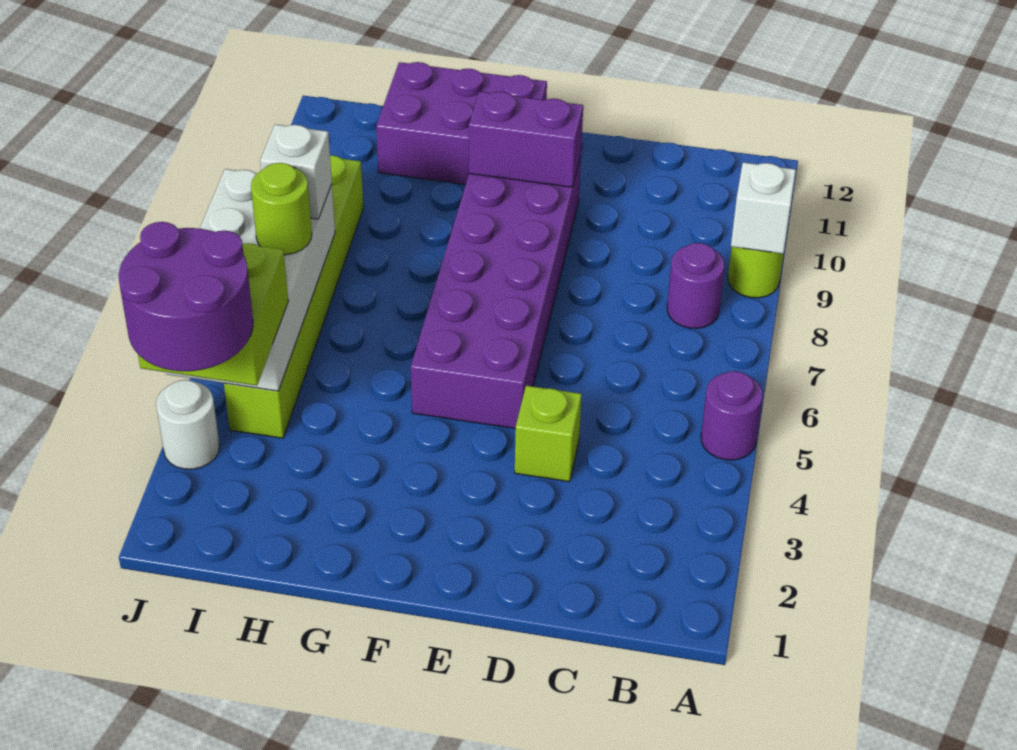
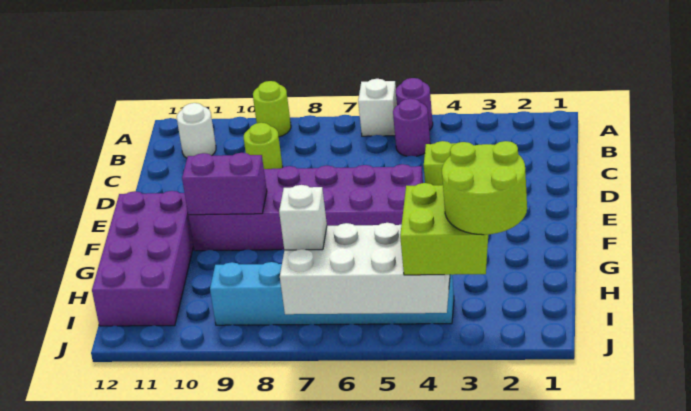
white brick A9 level 2 -> white brick A6 level 1
purple round brick B8 level 1 -> purple round brick B5 level 1
purple brick E10:F10 level 2 -> purple brick F9:F10 level 2
purple brick F11:H12 level 1 -> purple brick F11:I12 level 1
purple round brick I2:J3 level 4 -> lime round brick I2:J3 level 4
lime brick I4:I9 level 1 -> cyan brick I4:I9 level 1
lime round brick I6 level 3 -> lime round brick C9 level 1
white round brick J3 level 1 -> white round brick B11 level 1

